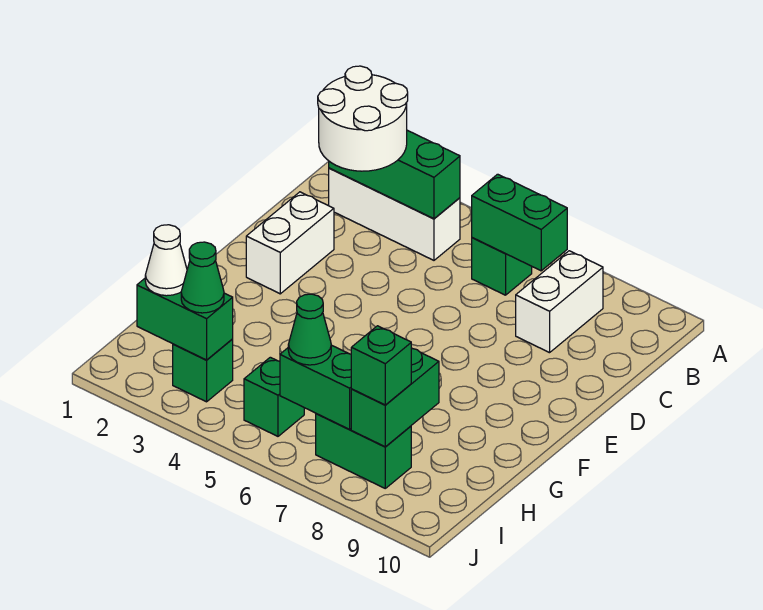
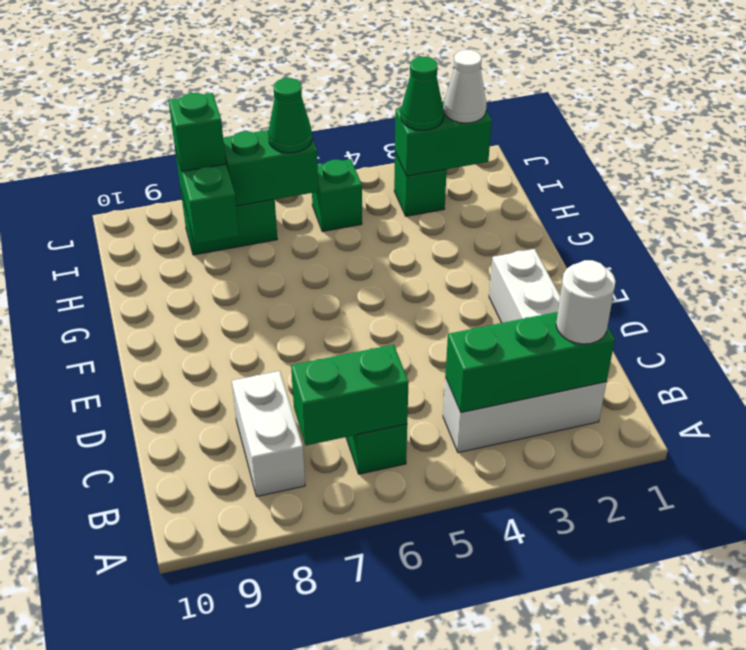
white round brick B2:C3 level 3 -> white round brick B2 level 3

